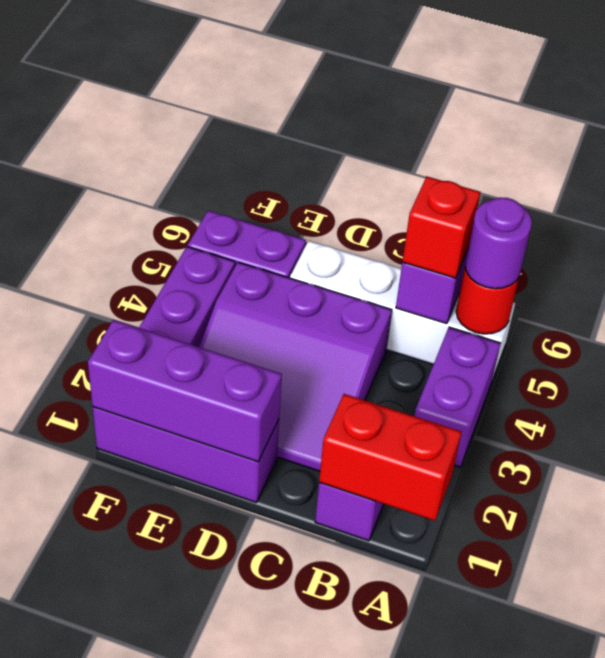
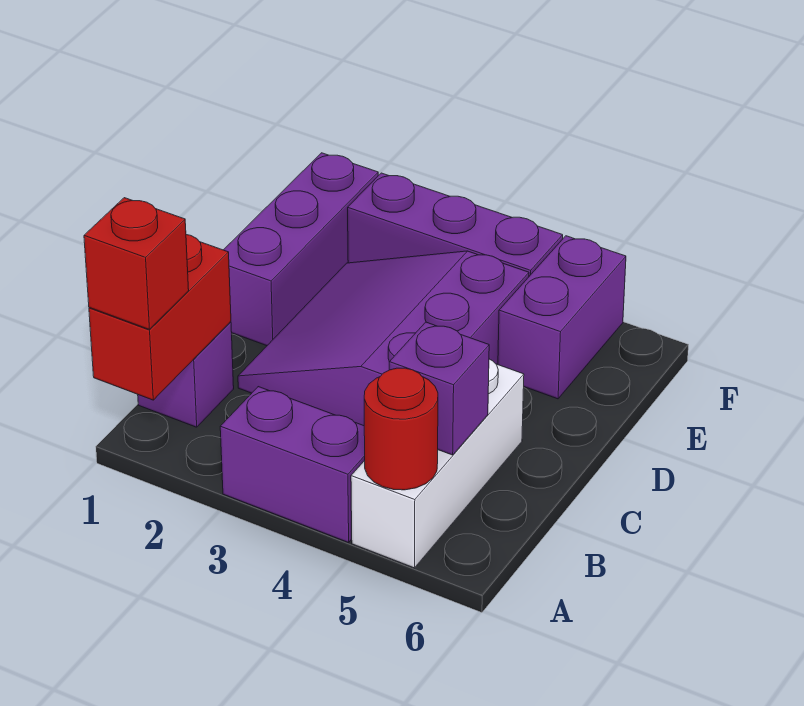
white brick A5:D5 level 1 -> white brick A5:C5 level 1
purple round brick A5 level 3 -> none
red brick B5 level 3 -> red brick A1 level 3
purple brick D1:F1 level 2 -> none

